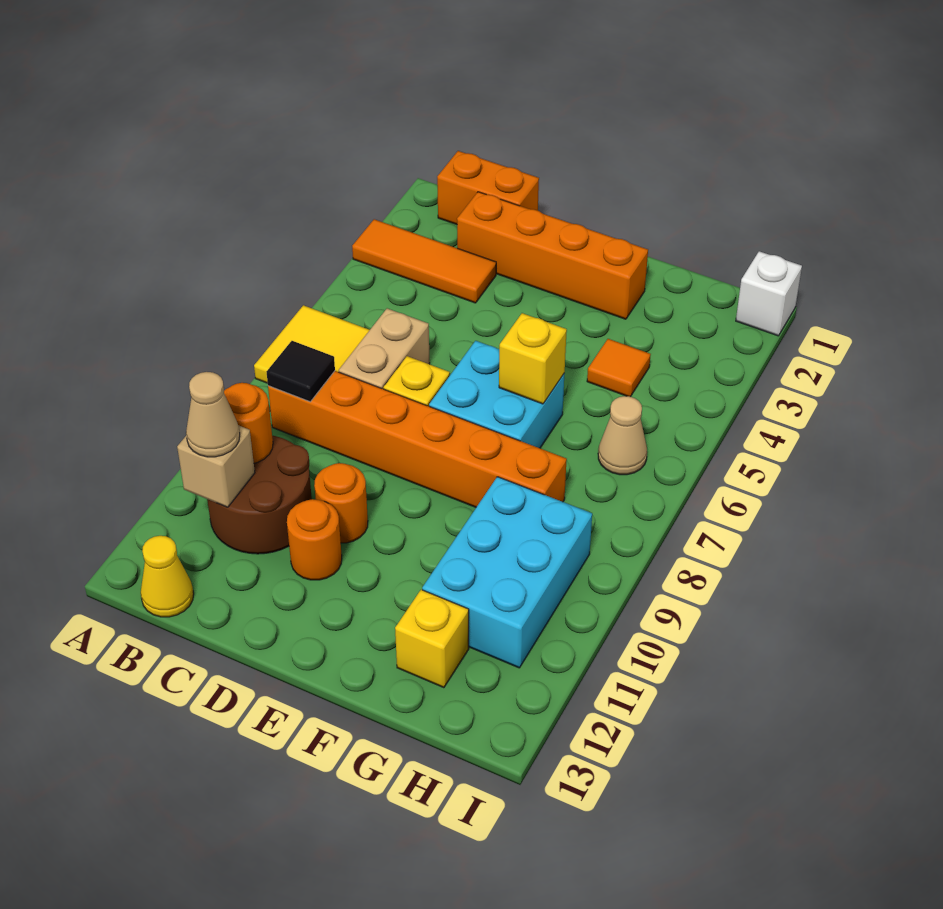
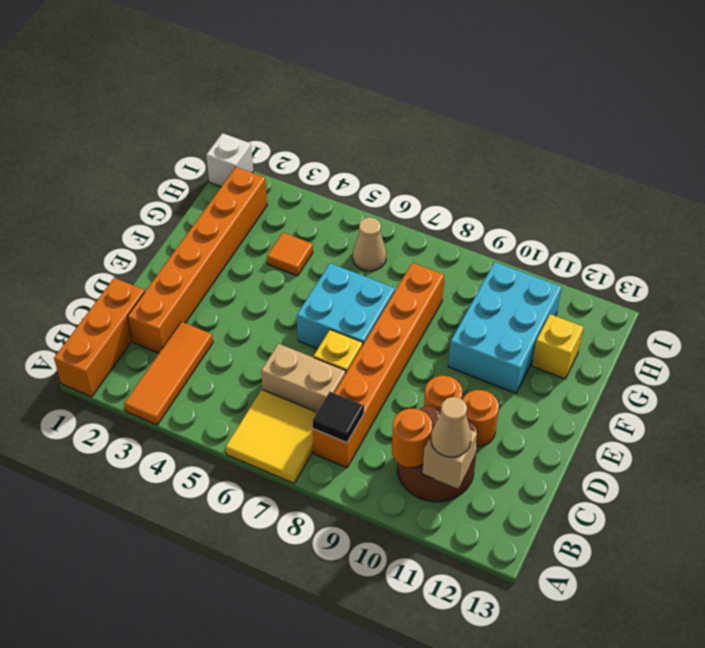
orange brick B1:C1 level 1 -> orange brick A1:C1 level 1
yellow cone B13 level 1 -> none
orange brick C2:F2 level 1 -> orange brick C2:H2 level 1
yellow brick F6 level 2 -> none
cyan brick G9:H11 level 1 -> cyan brick F10:H11 level 1

